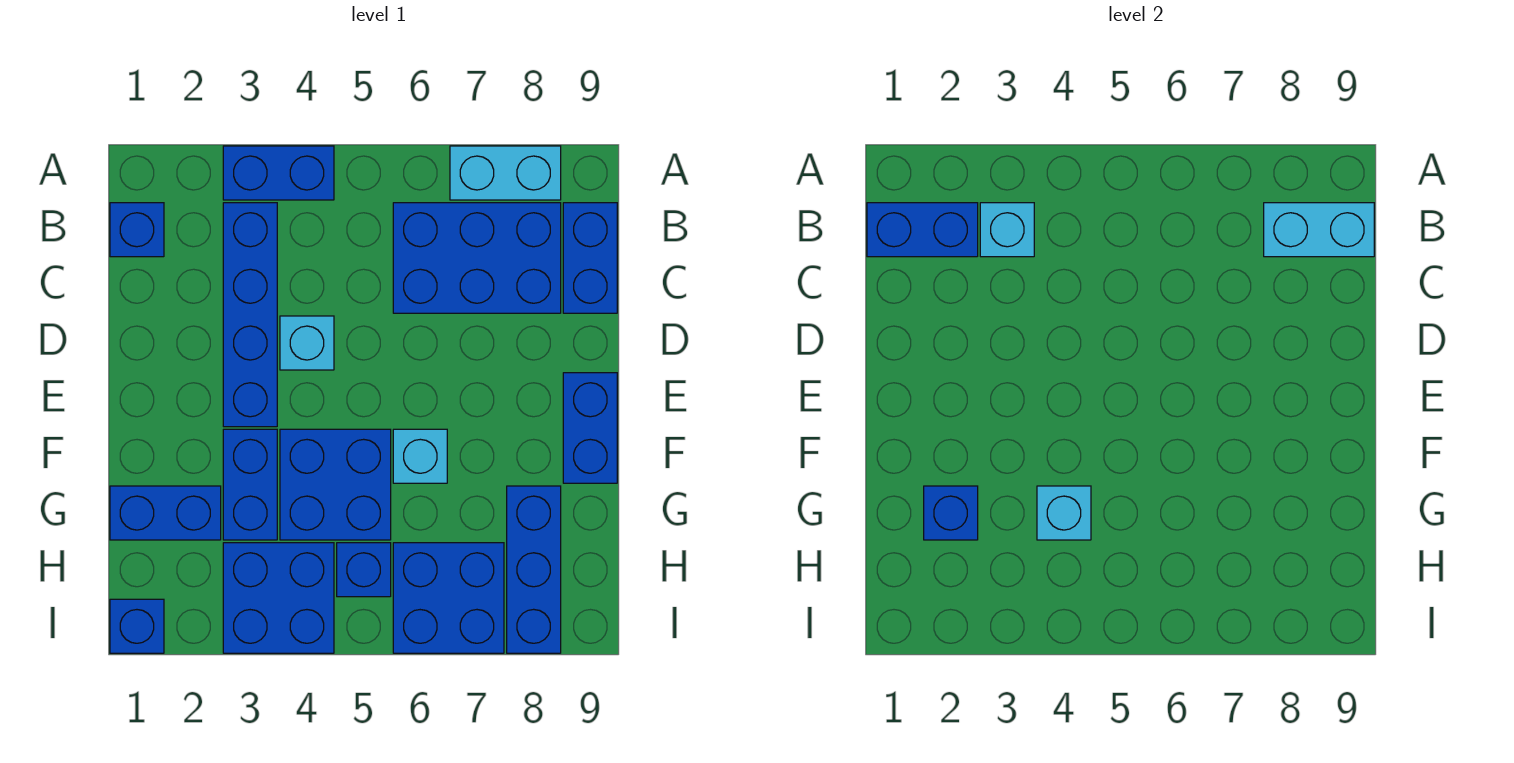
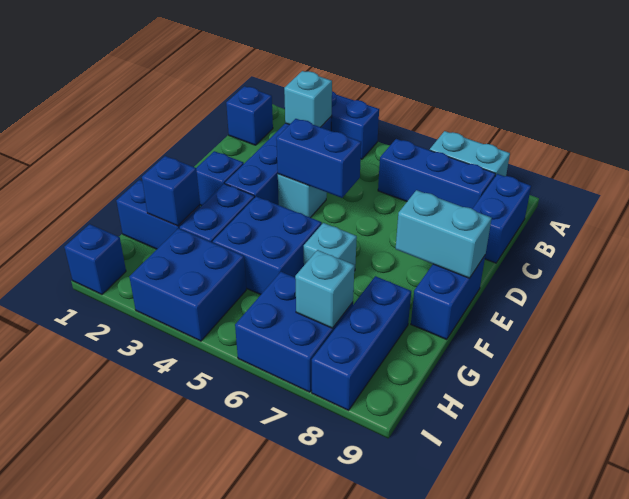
blue brick B1:B2 level 2 -> blue brick D4:D5 level 2
blue brick B6:C8 level 1 -> blue brick B6:B8 level 1
cyan brick B8:B9 level 2 -> cyan brick E8:E9 level 2
cyan brick G4 level 2 -> cyan brick H7 level 2
blue brick H5 level 1 -> blue brick E2 level 1

